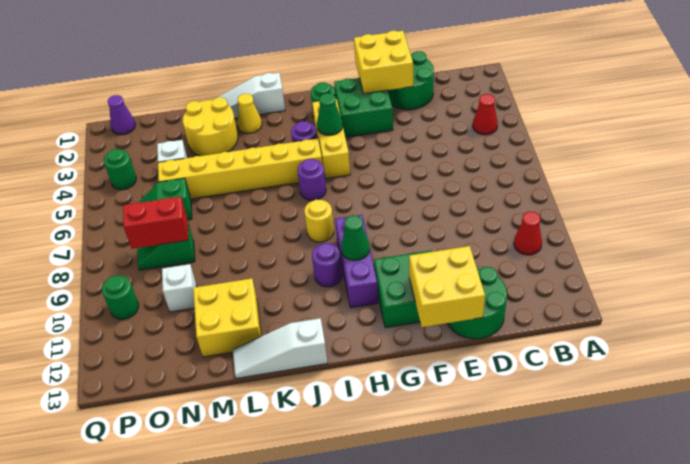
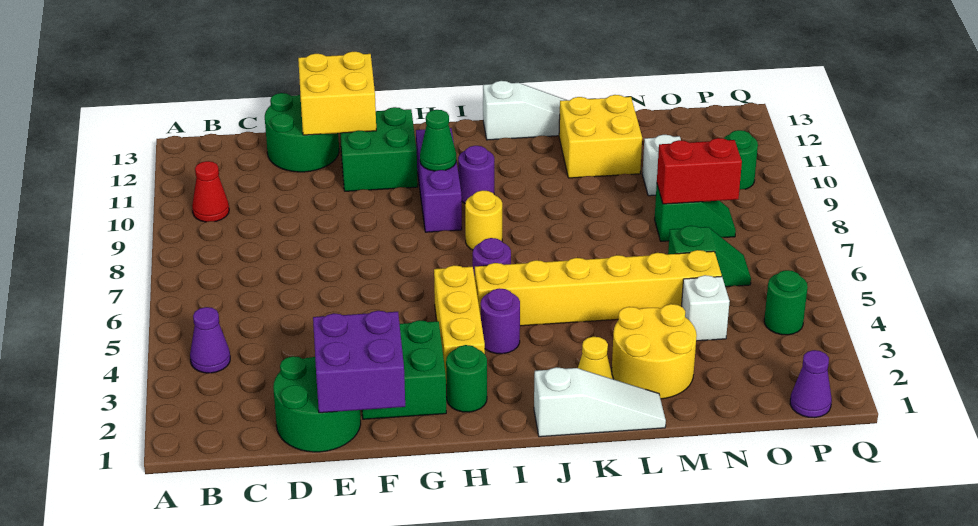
red cone B4 level 1 -> purple cone B4 level 1
yellow brick E1:F2 level 2 -> purple brick E1:F2 level 2
green cone H4 level 2 -> none

